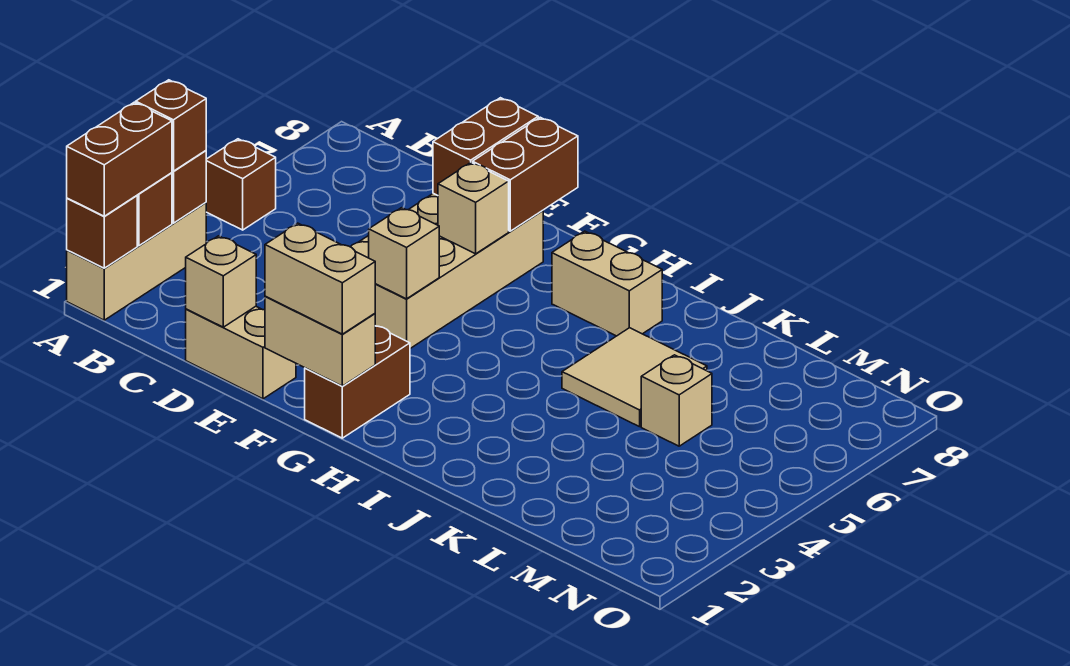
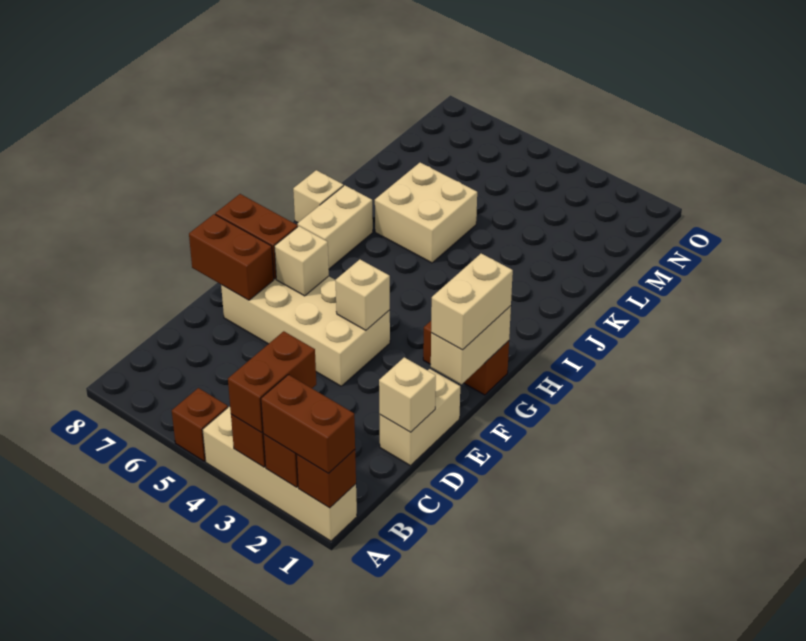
tan brick A1:A3 level 1 -> tan brick A1:A4 level 1
brown brick A3 level 3 -> brown brick A3:B3 level 3
tan tile J5:K6 level 1 -> tan brick J5:K6 level 1
tan brick L5 level 1 -> tan brick I8 level 1

